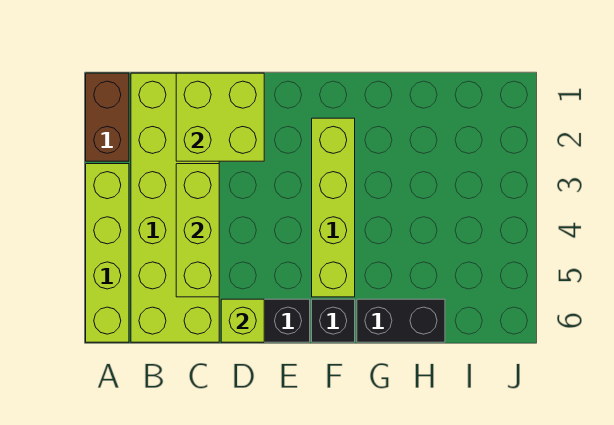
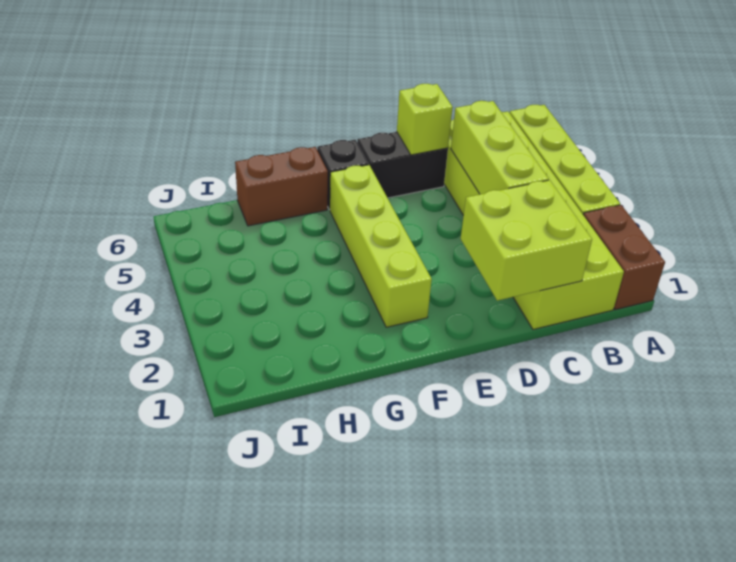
black brick G6:H6 level 1 -> brown brick G6:H6 level 1

